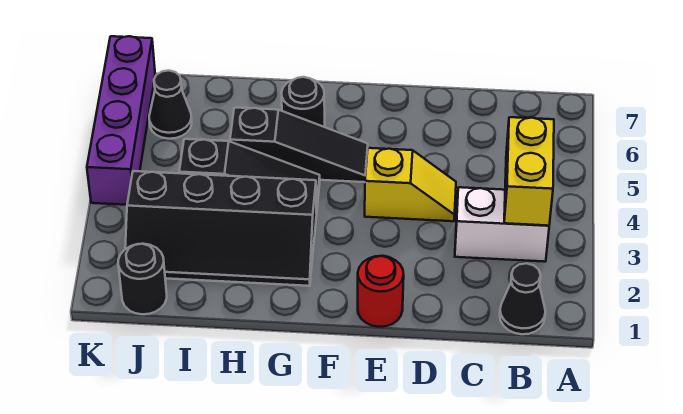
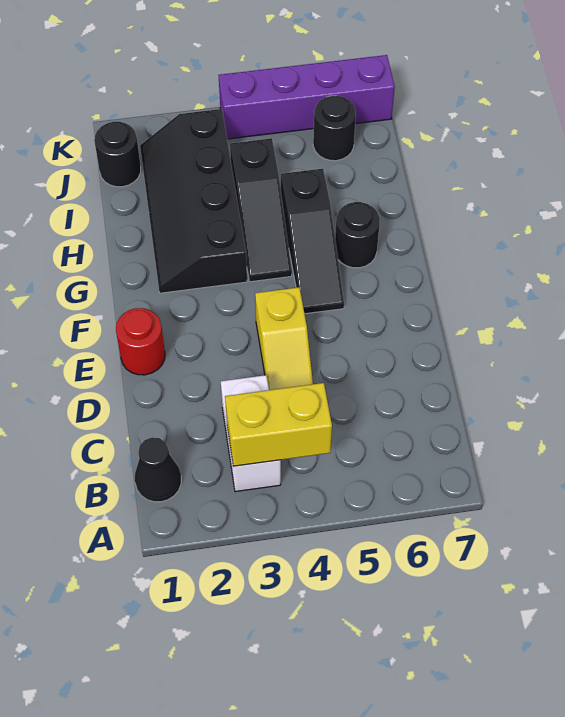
black cone J6 level 1 -> black round brick J6 level 1

